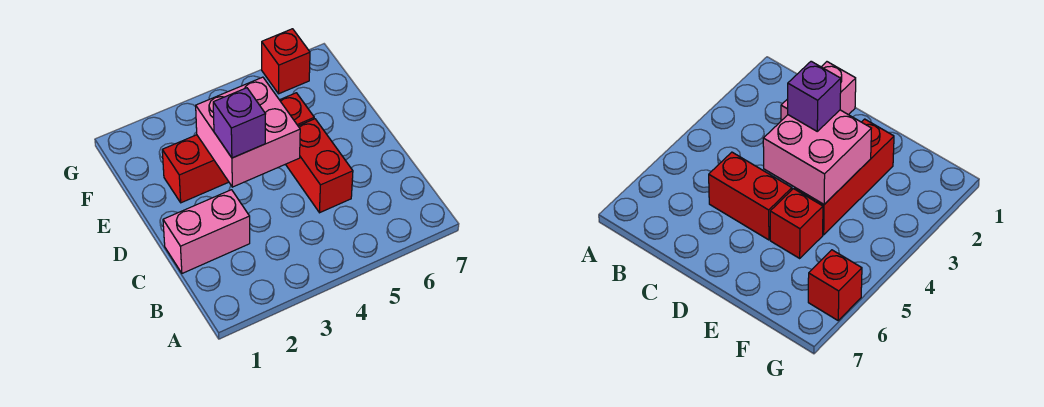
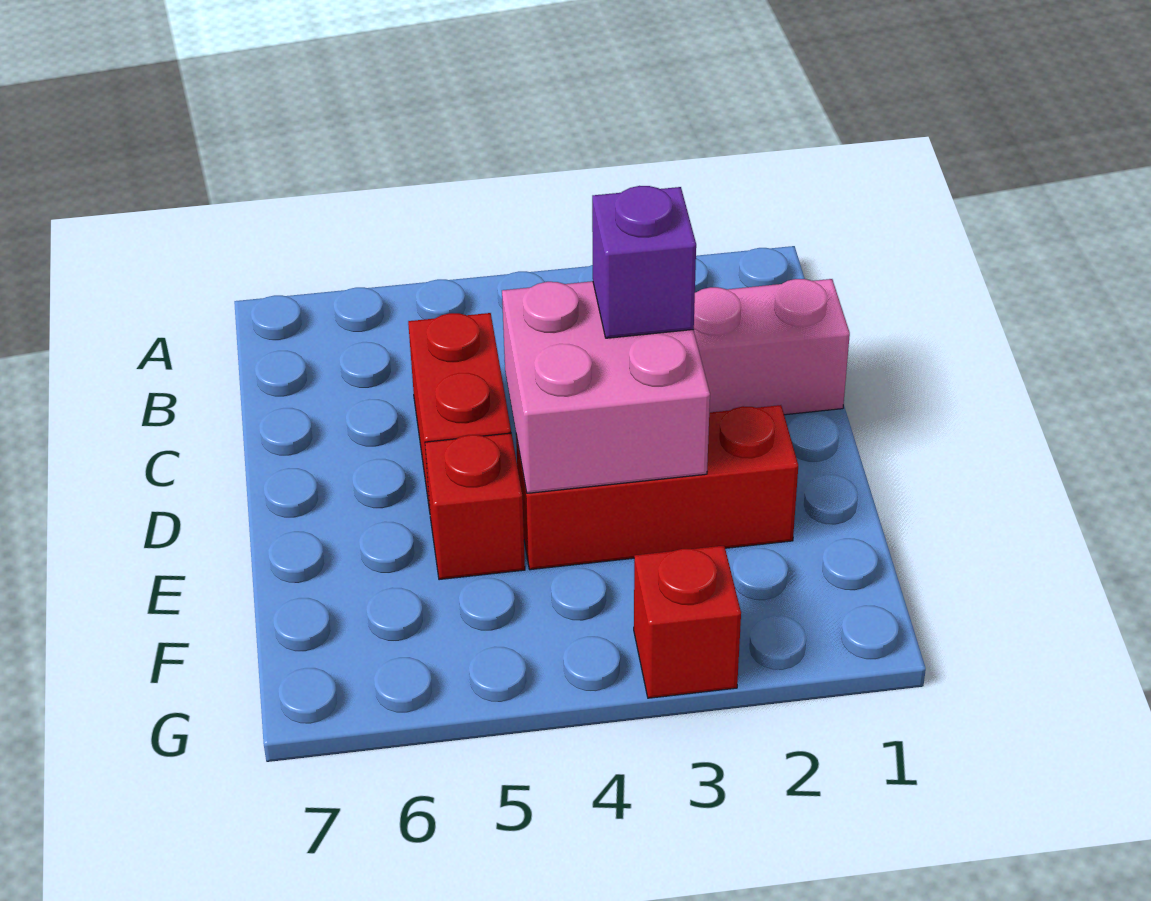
red brick G6 level 1 -> red brick G3 level 1

